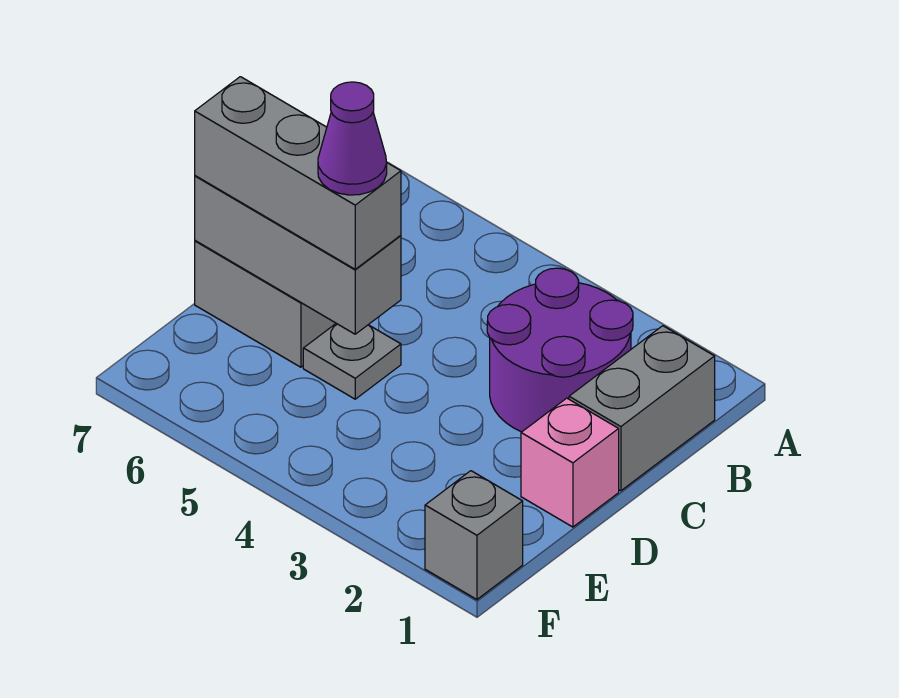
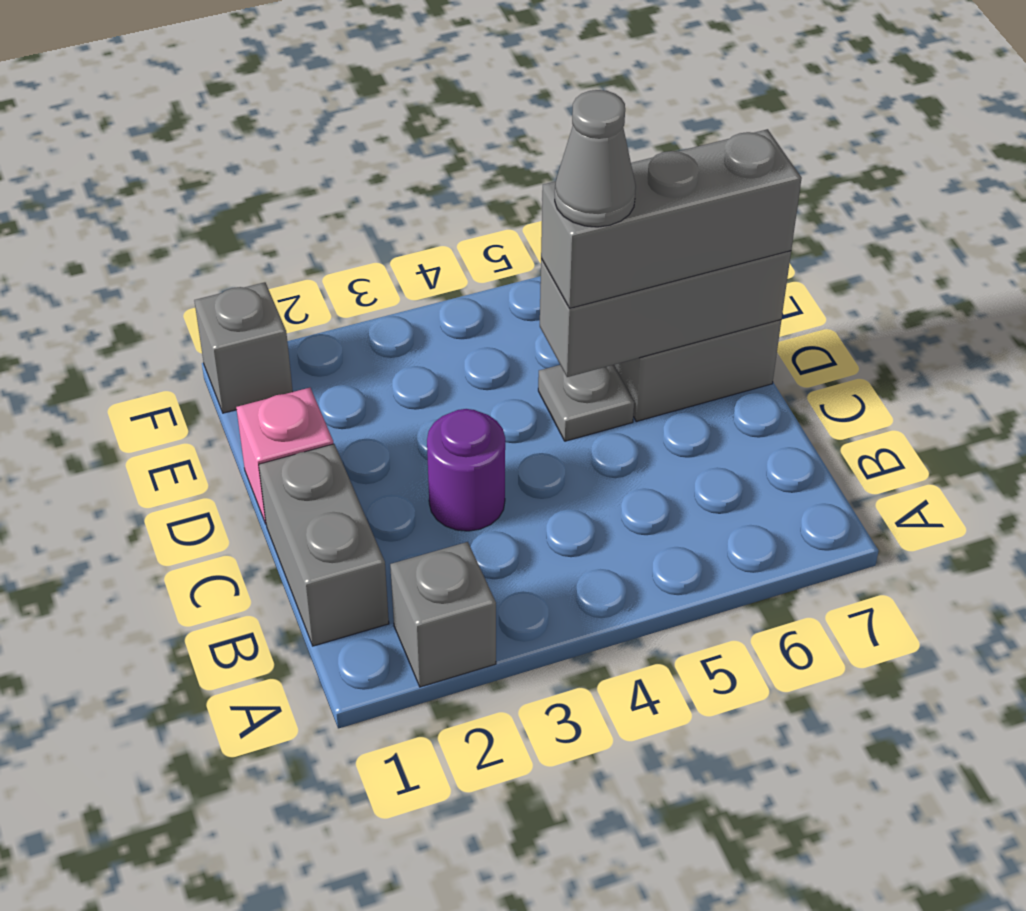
none -> grey brick A2 level 1
purple round brick B2:C3 level 1 -> purple round brick C3 level 1
purple cone D5 level 4 -> grey cone D5 level 4

